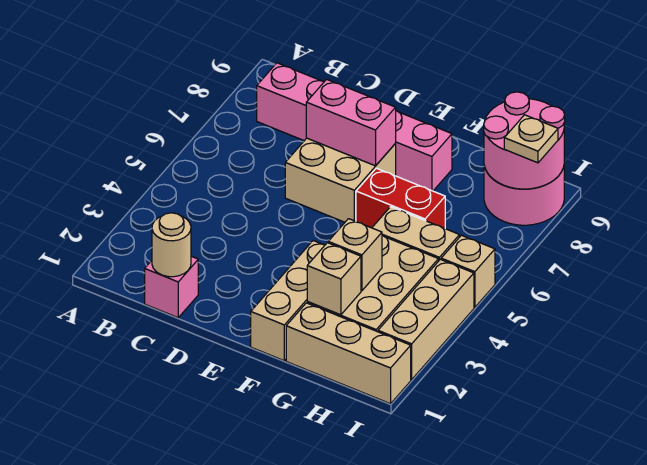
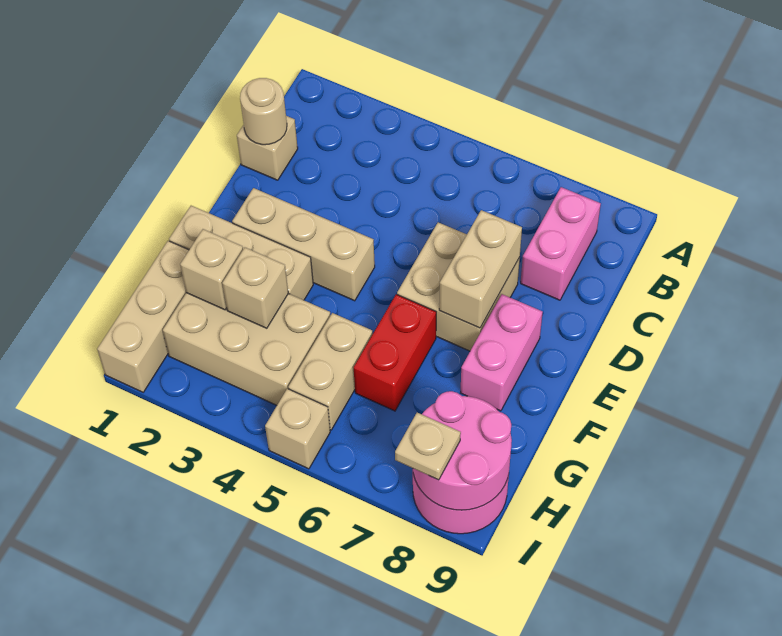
pink brick C1 level 1 -> tan brick C1 level 1
pink brick D7:E7 level 2 -> tan brick D7:E7 level 2
tan brick I2:I4 level 1 -> tan brick E2:E4 level 1

